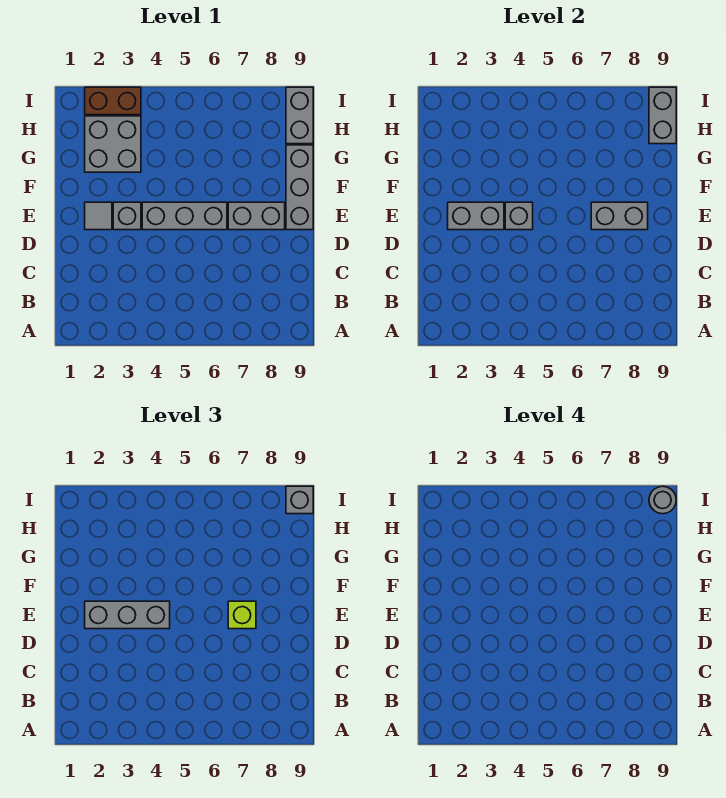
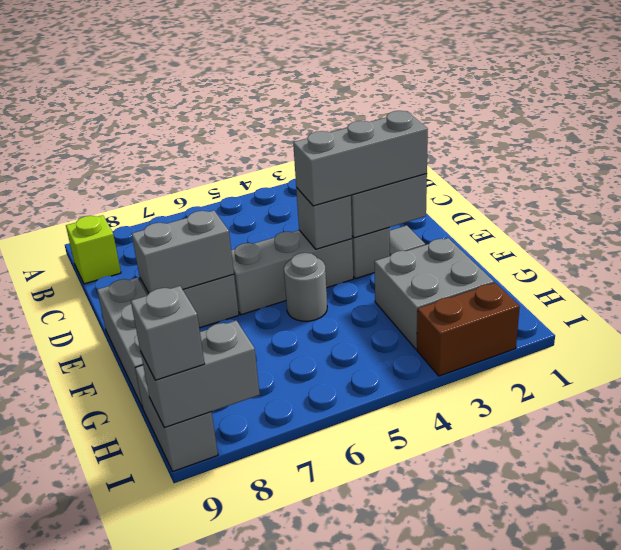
lime brick E7 level 3 -> lime brick B9 level 1
grey brick H9:I9 level 2 -> grey brick I8:I9 level 2
grey round brick I9 level 4 -> grey round brick F5 level 1

